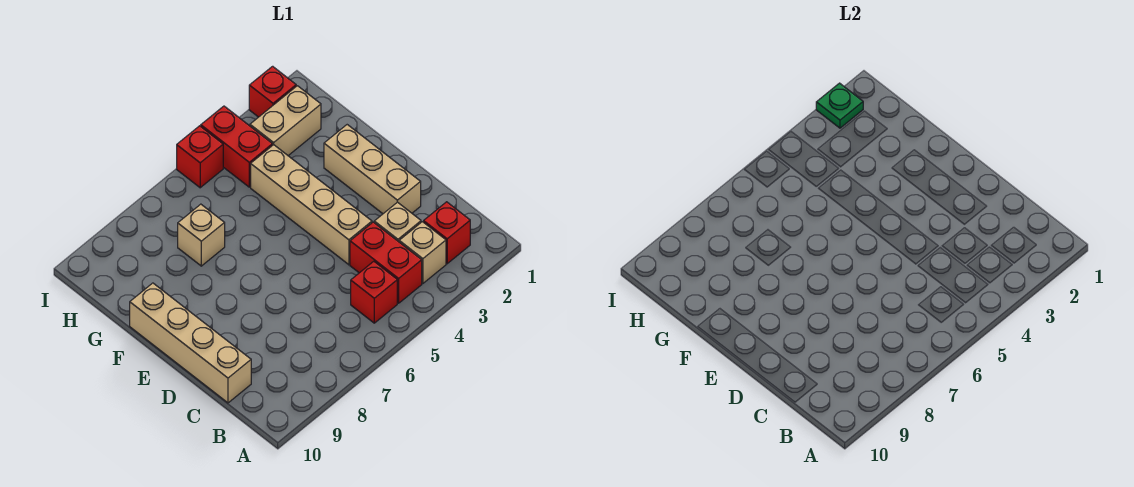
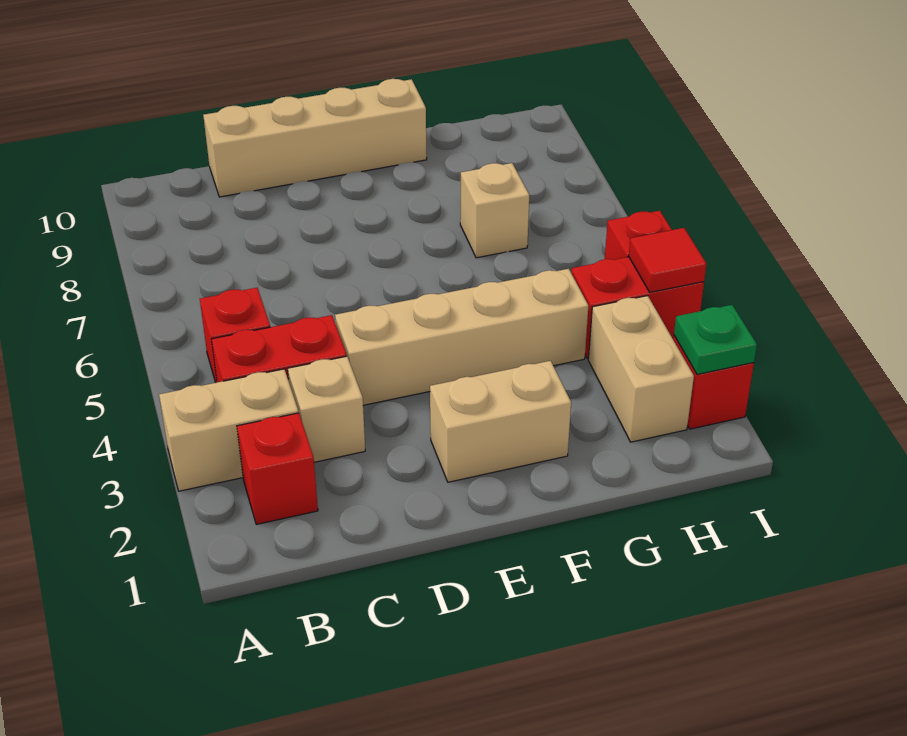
tan brick B3 level 1 -> tan brick A3:B3 level 1
tan brick D2:F2 level 1 -> tan brick E2:F2 level 1
none -> red tile I4 level 2

